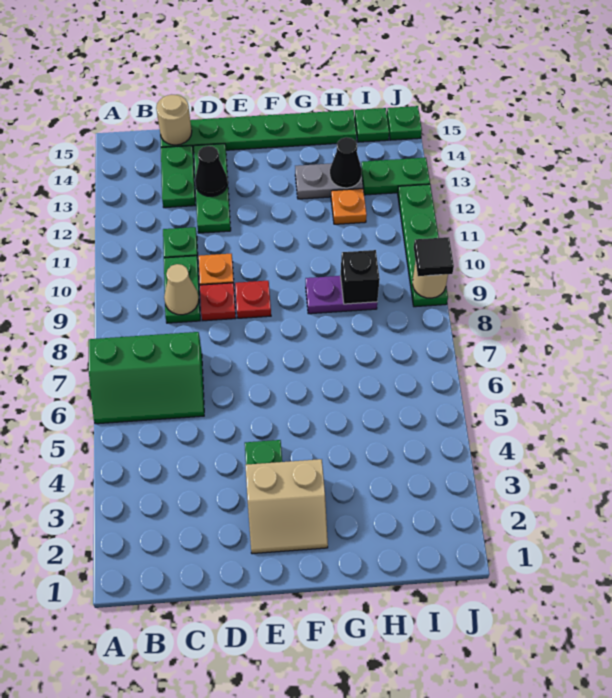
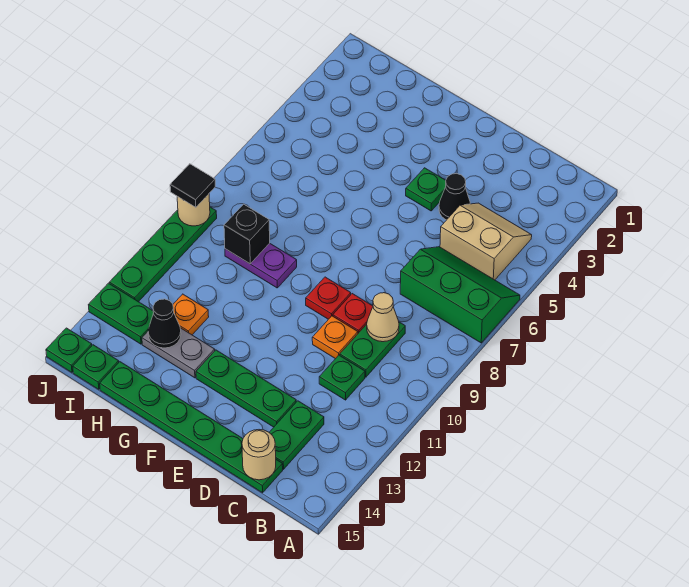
green plate D12:D14 level 1 -> green plate D13:F13 level 1
black cone D13 level 2 -> black cone D4 level 1
tan slope E2:F3 level 1 top 3 -> tan slope B4:C5 level 1 top 5

